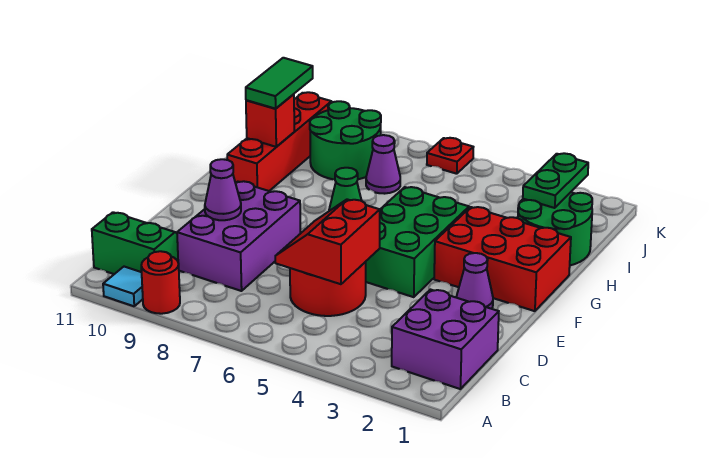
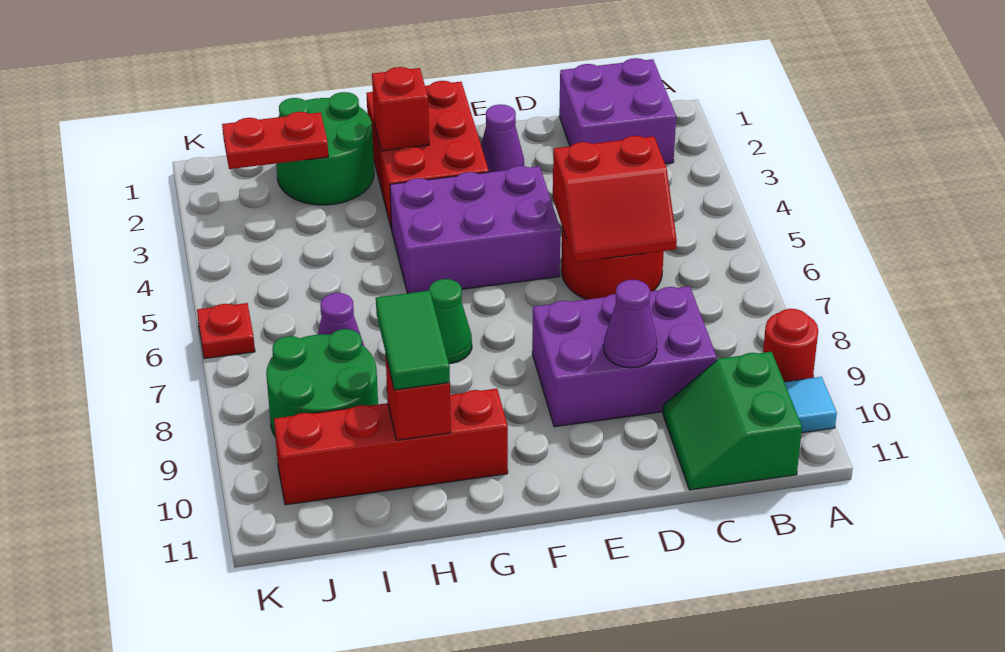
green brick E4:G5 level 1 -> purple brick E4:G5 level 1
none -> red brick G2 level 2
green tile H10:I10 level 3 -> green tile H9:H10 level 3
green plate I2:J2 level 2 -> red plate I2:J2 level 2

